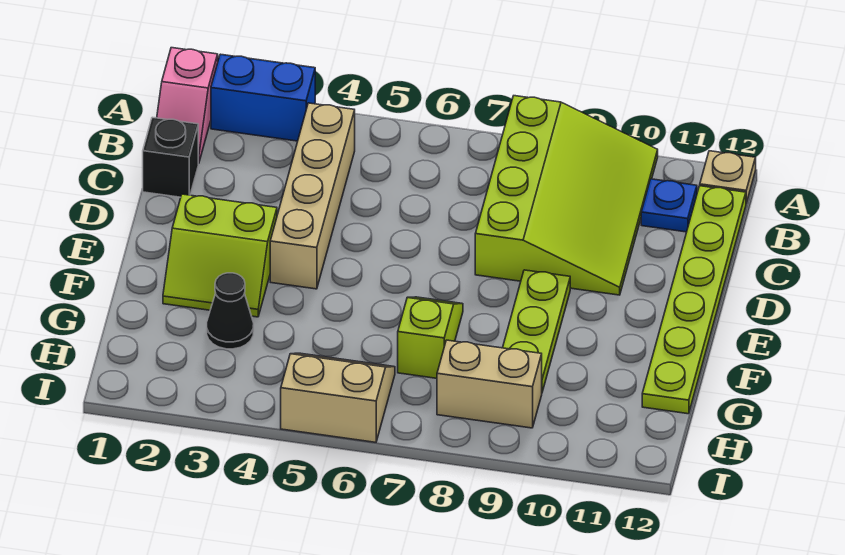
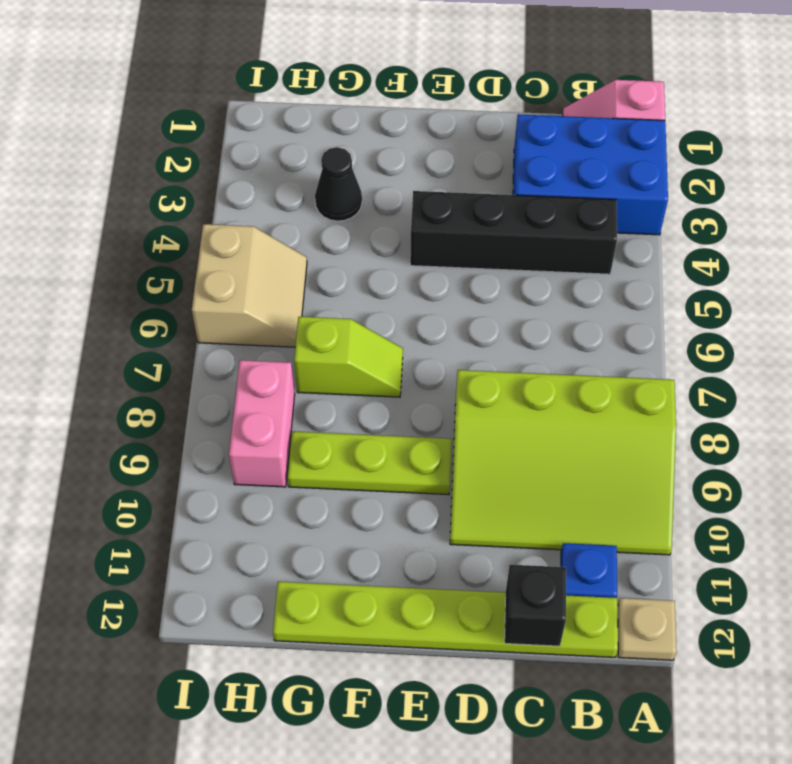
blue brick A2:A3 level 1 -> blue brick A2:C3 level 1
tan brick B4:E4 level 1 -> black brick B4:E4 level 1
black brick C1 level 1 -> black brick C12 level 2
lime slope E2:F3 level 1 top E -> none
tan brick H8:H9 level 1 -> pink brick H8:H9 level 1

